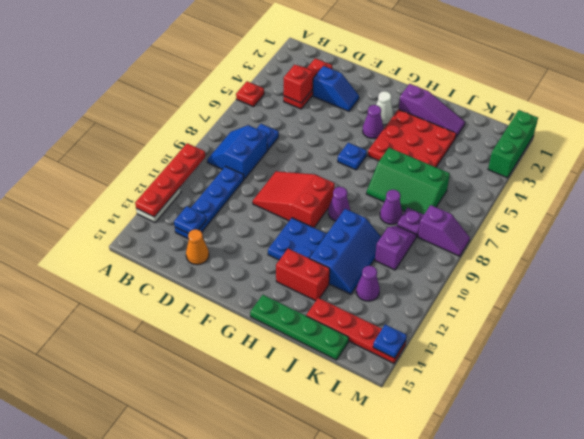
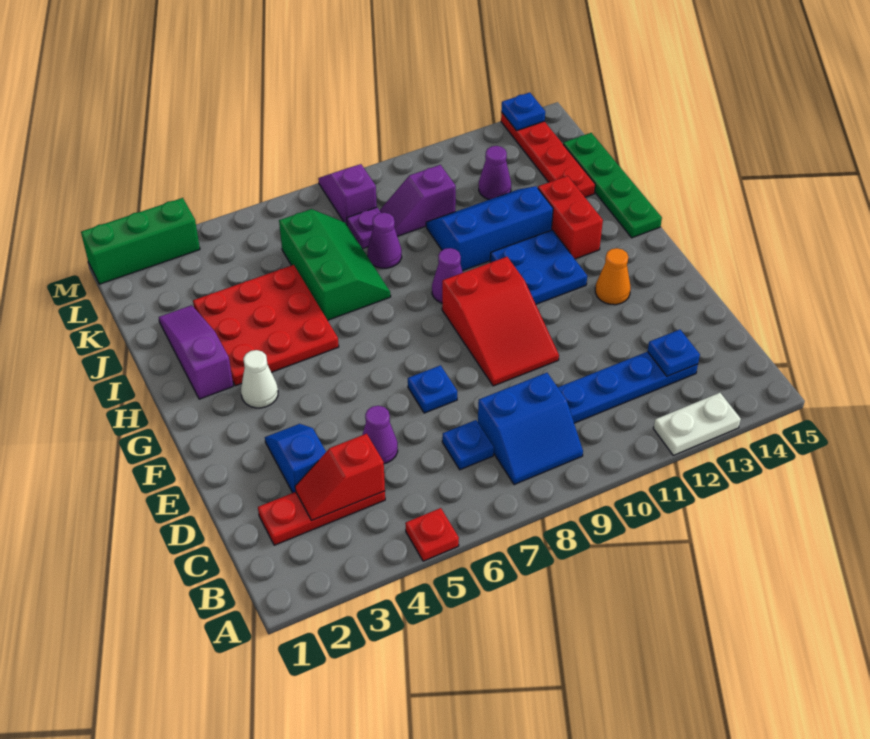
red plate A10:A13 level 2 -> none
orange cone D14 level 1 -> orange cone F13 level 1
purple cone G4 level 1 -> purple cone D5 level 1
blue plate G6 level 1 -> blue plate E7 level 1

